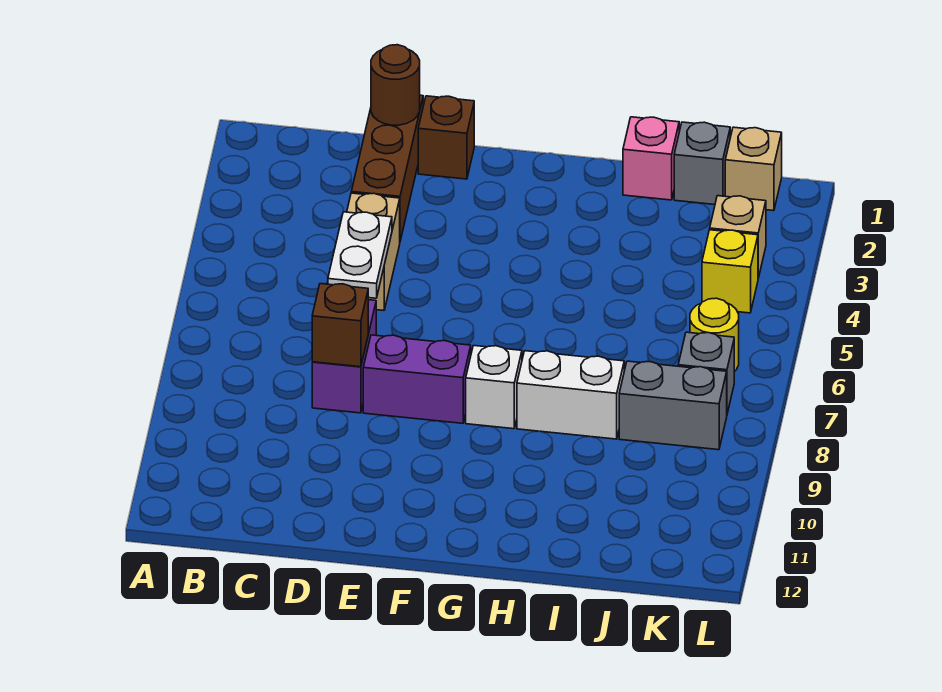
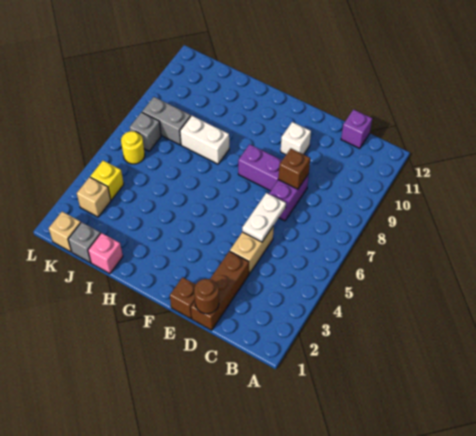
none -> purple brick C12 level 1
white brick G8 level 1 -> white brick E10 level 1

